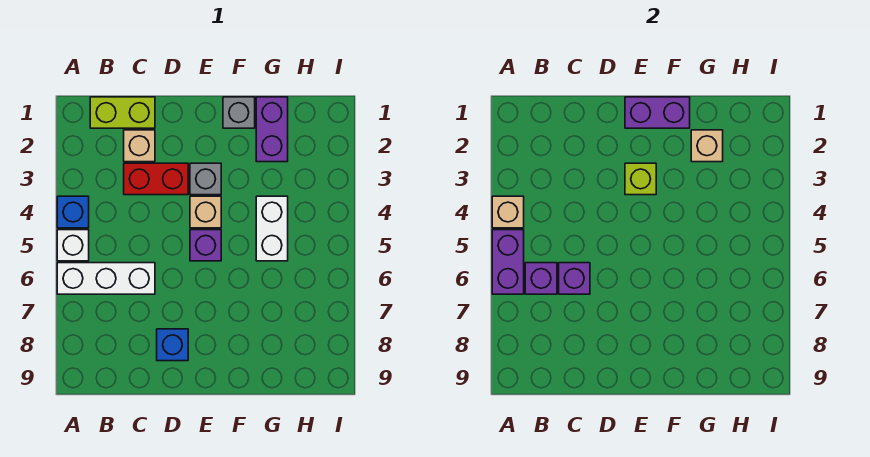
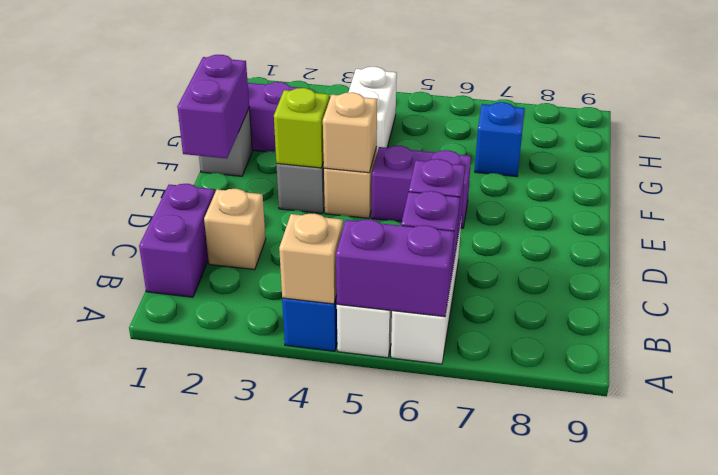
lime brick B1:C1 level 1 -> purple brick B1:C1 level 1
red brick C3:D3 level 1 -> none
blue brick D8 level 1 -> blue brick G7 level 1
purple brick E5 level 1 -> purple brick E5:E6 level 1
tan brick G2 level 2 -> tan brick E4 level 2
white brick G4:G5 level 1 -> white brick G4:H4 level 1

